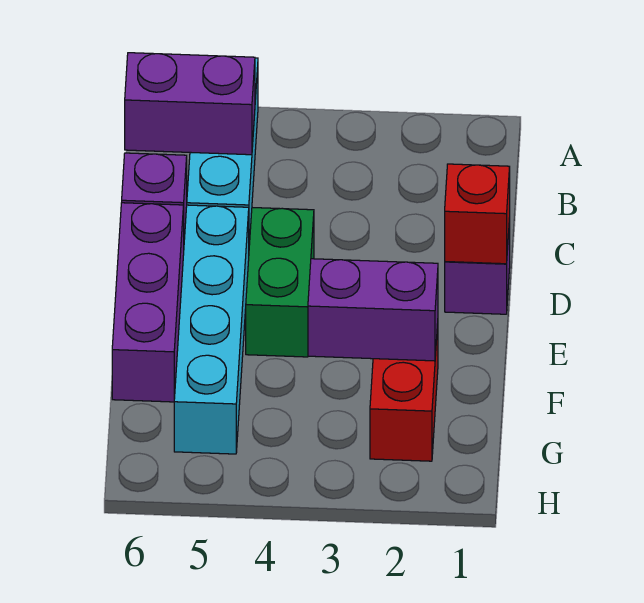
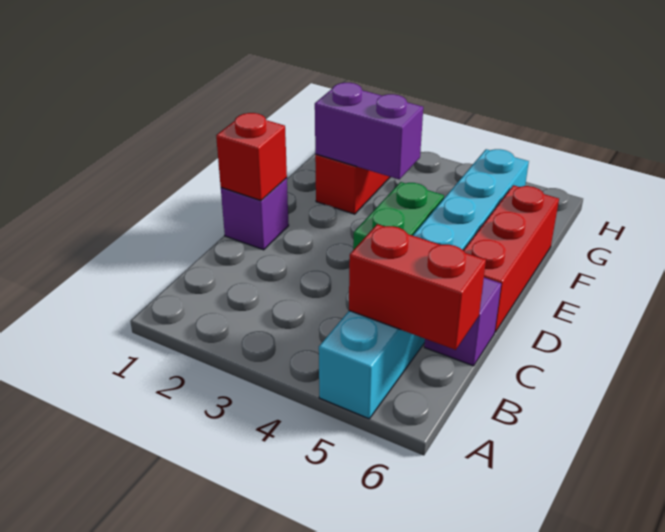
purple brick B5:B6 level 2 -> red brick B5:B6 level 2
purple brick D6:F6 level 1 -> red brick D6:F6 level 1

